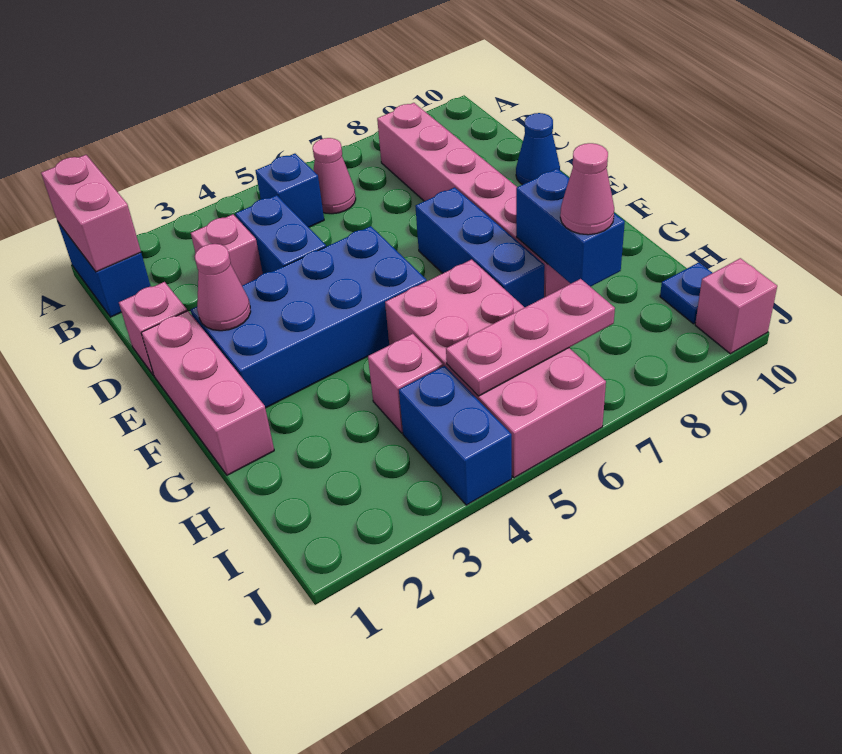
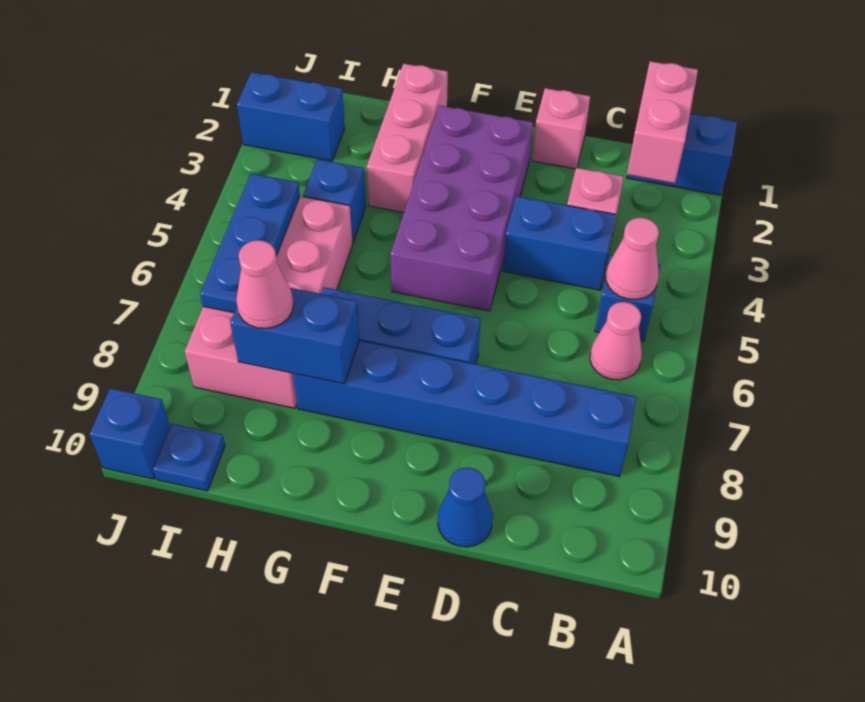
pink brick A1:B1 level 2 -> pink brick B1:B2 level 2
pink brick B8:G8 level 1 -> blue brick B8:G8 level 1
pink brick E1:G1 level 1 -> pink brick G1:G3 level 1
blue brick E2:F5 level 1 -> purple brick E2:F5 level 1
pink cone E2 level 2 -> pink cone B5 level 2
pink brick G5:J6 level 1 -> pink brick H5:I8 level 1
pink brick H4 level 1 -> blue brick H4 level 1
blue brick I4:J4 level 1 -> blue brick I2:J2 level 1
pink plate I5:I7 level 2 -> blue plate I5:I7 level 2
pink brick J10 level 1 -> blue brick J10 level 1

